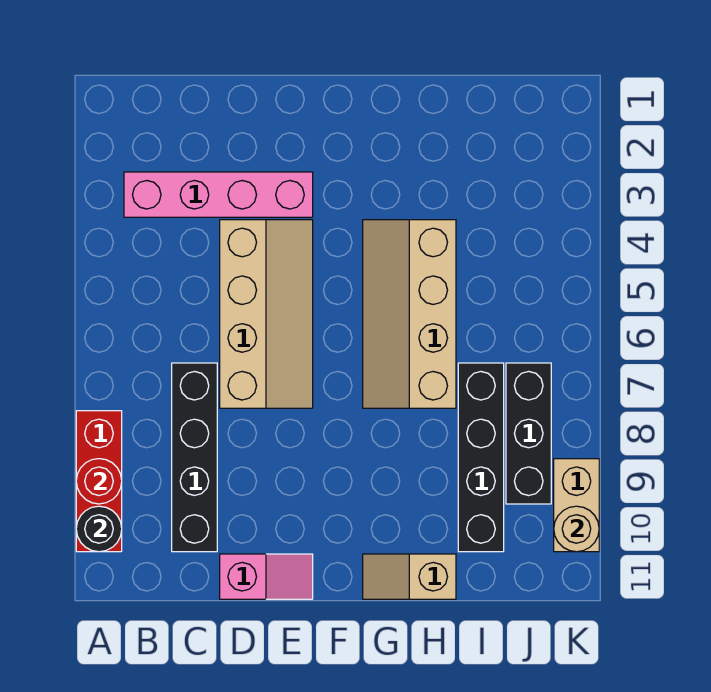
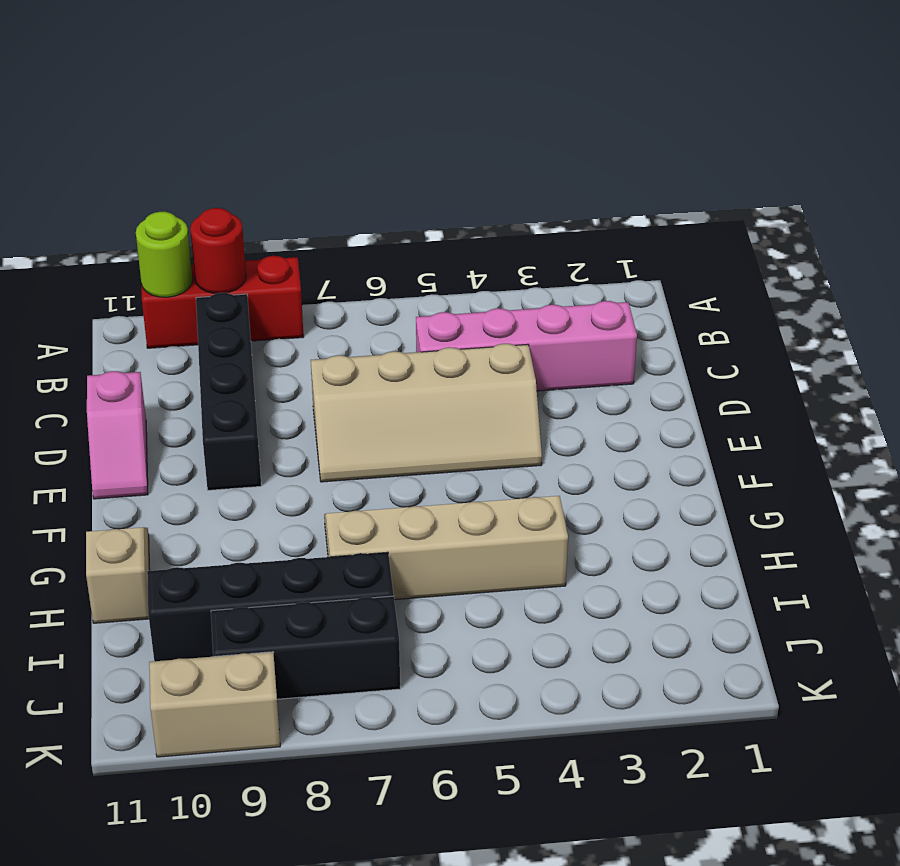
black round brick A10 level 2 -> lime round brick A10 level 2
pink brick B3:E3 level 1 -> pink brick C2:C5 level 1
black brick C7:C10 level 1 -> black brick B9:E9 level 1
tan round brick K10 level 2 -> none

